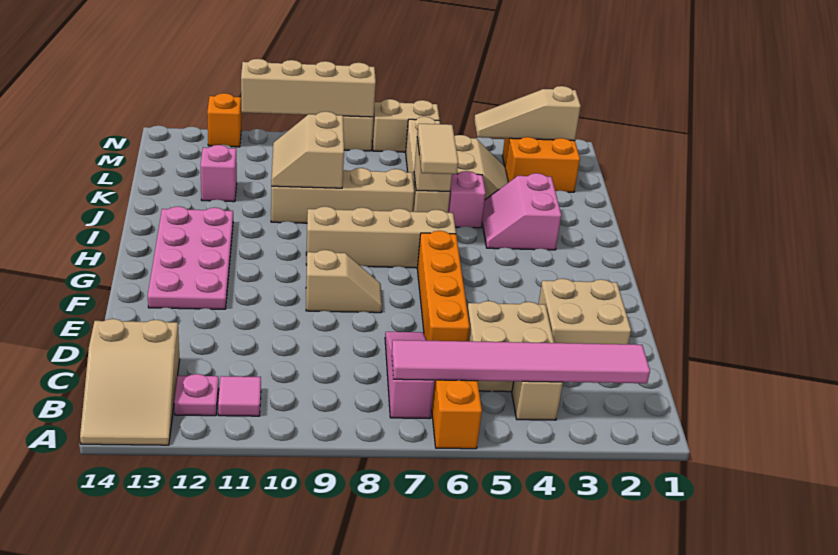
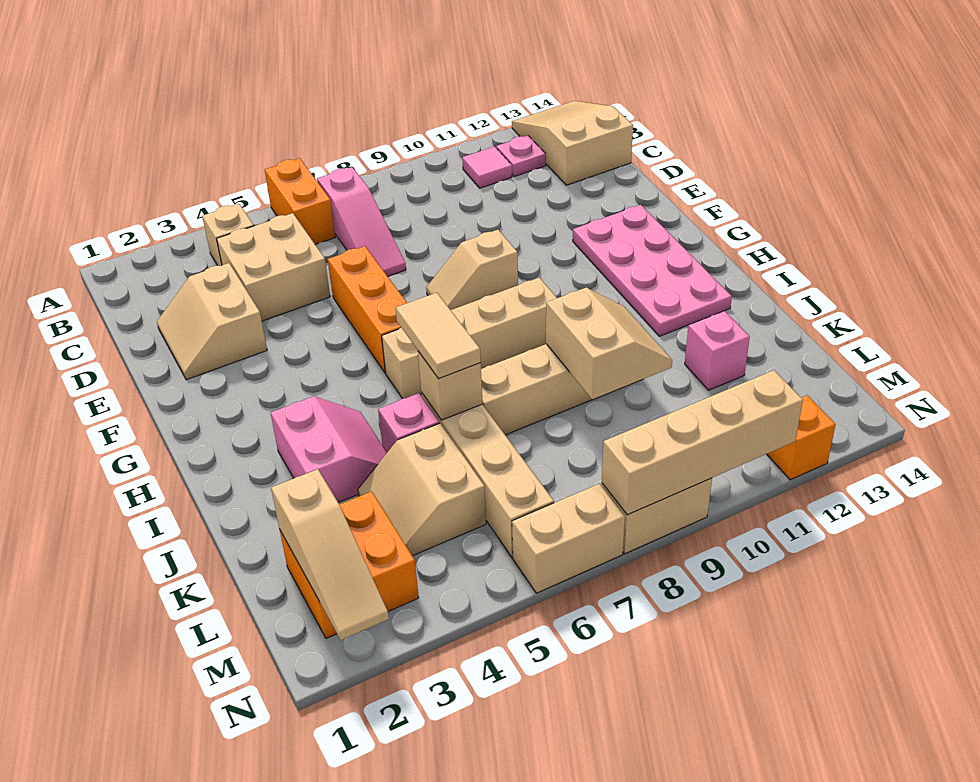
pink tile B2:B7 level 2 -> none
tan brick D2:E3 level 1 -> tan slope D2:E3 level 1 top 3
orange brick D6:G6 level 1 -> orange brick E6:G6 level 1
tan slope M2:M4 level 2 top 2 -> tan slope L2:N2 level 2 top L

